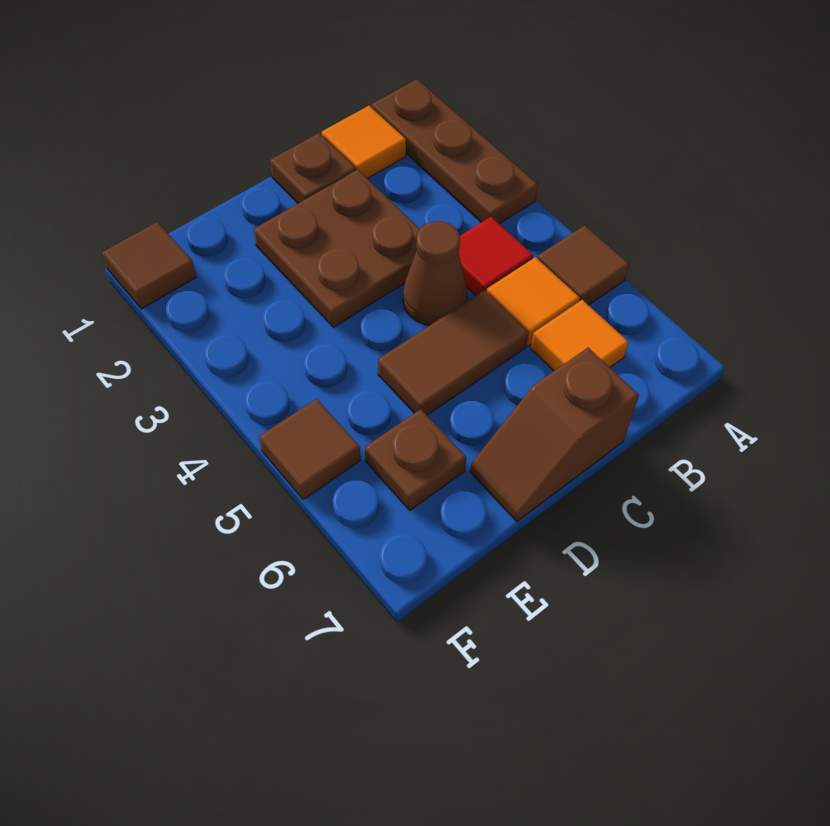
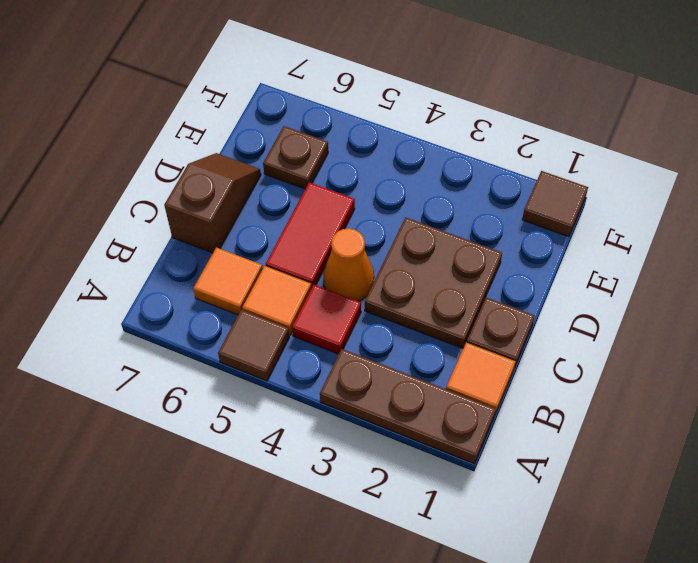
brown cone C4 level 1 -> orange cone C4 level 1
brown tile C5:D5 level 1 -> red tile C5:D5 level 1
brown tile F5 level 1 -> none

